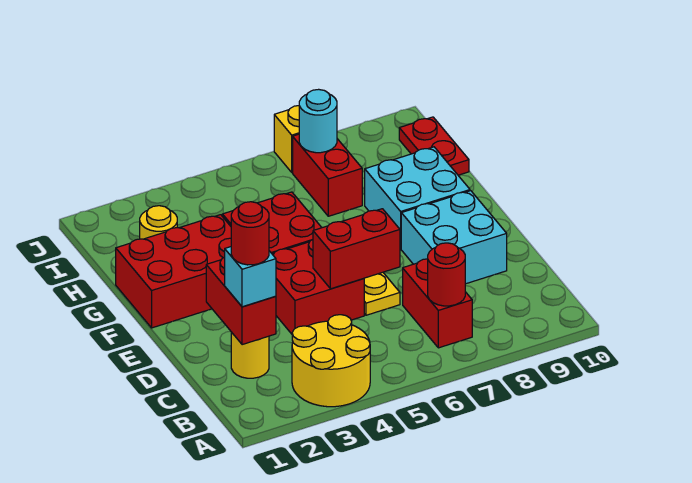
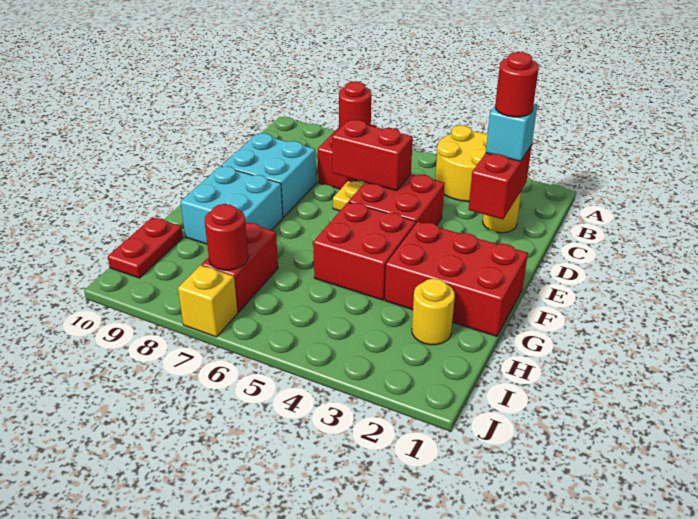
cyan round brick I7 level 2 -> red round brick I7 level 2

